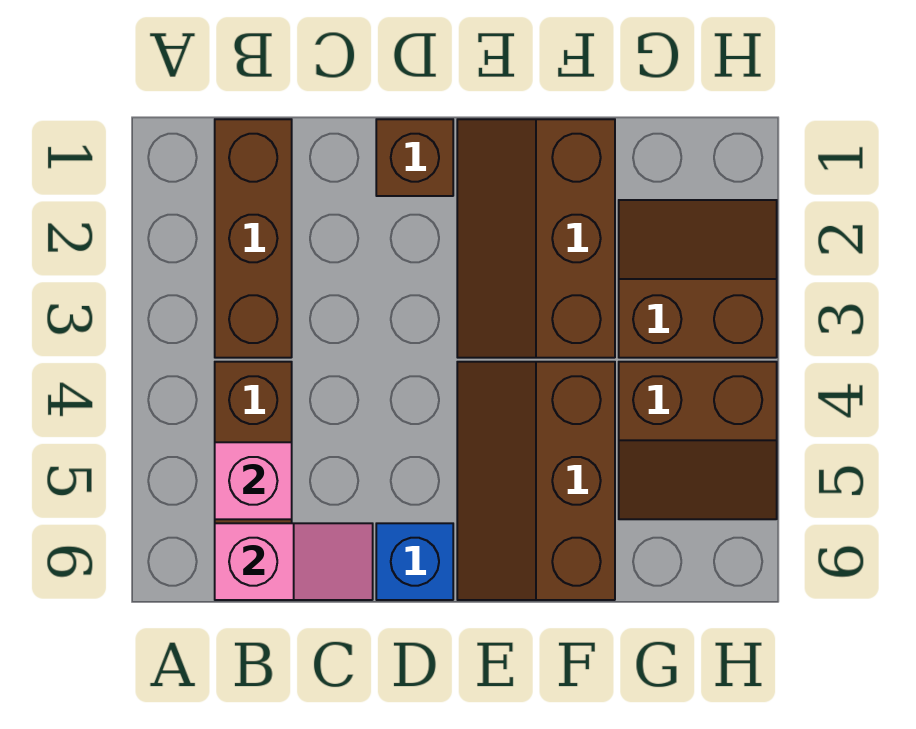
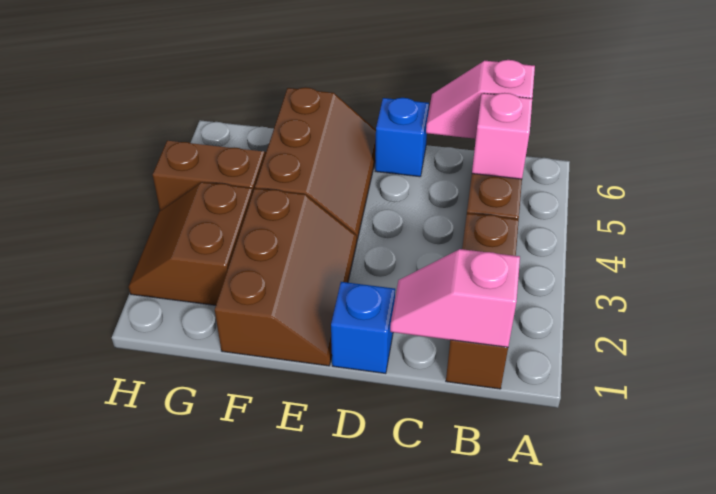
none -> pink slope B1:C1 level 2 top B
brown brick D1 level 1 -> blue brick D1 level 1
brown slope G2:H3 level 1 top 3 -> brown slope G2:H3 level 1 top G

